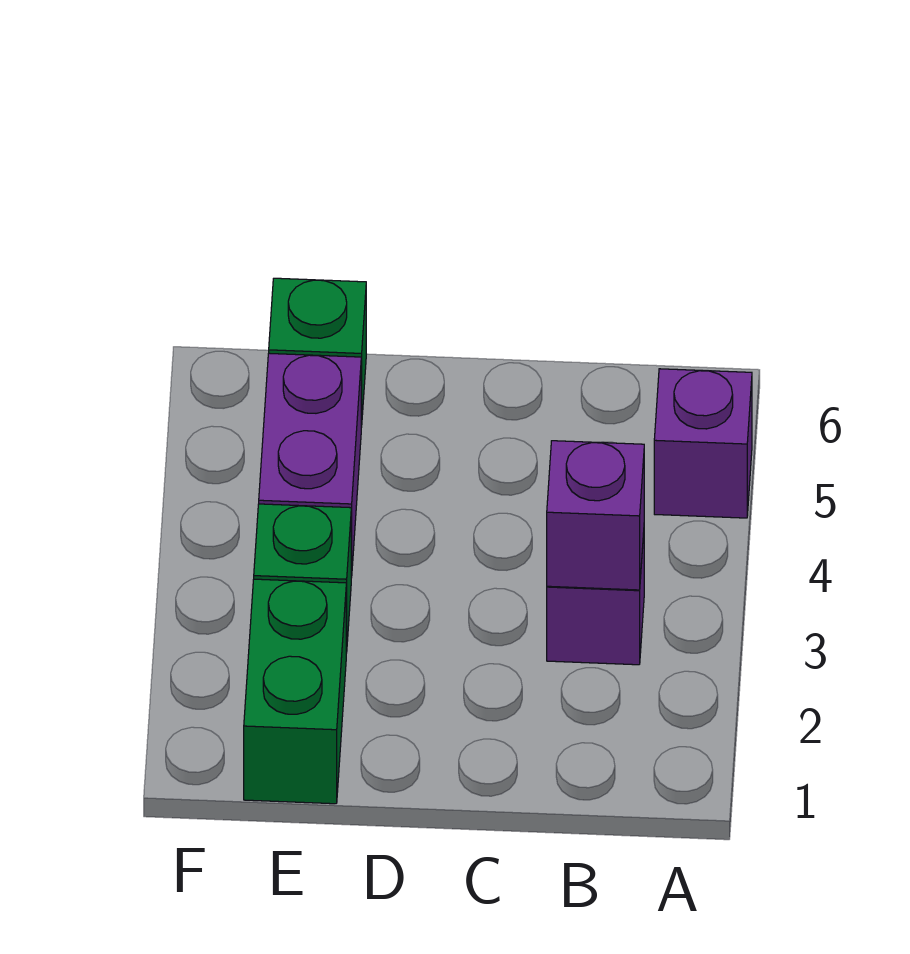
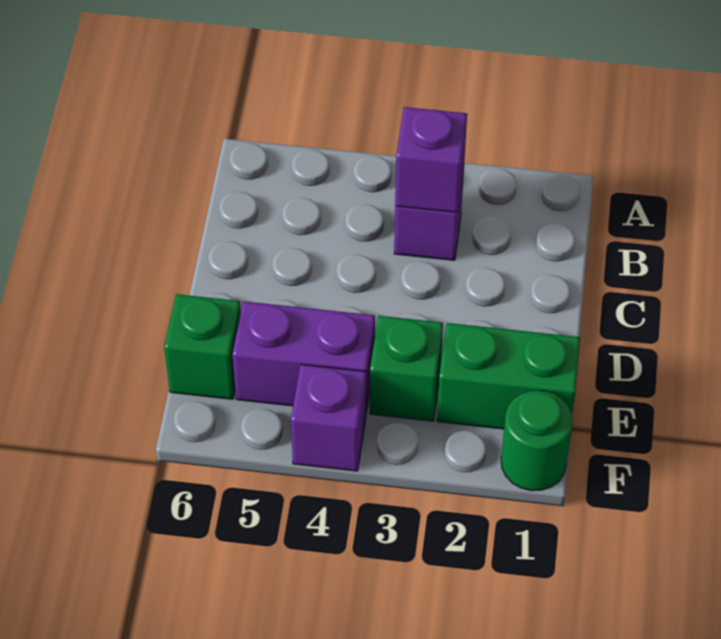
purple brick A5 level 1 -> purple brick F4 level 1
none -> green round brick F1 level 1

